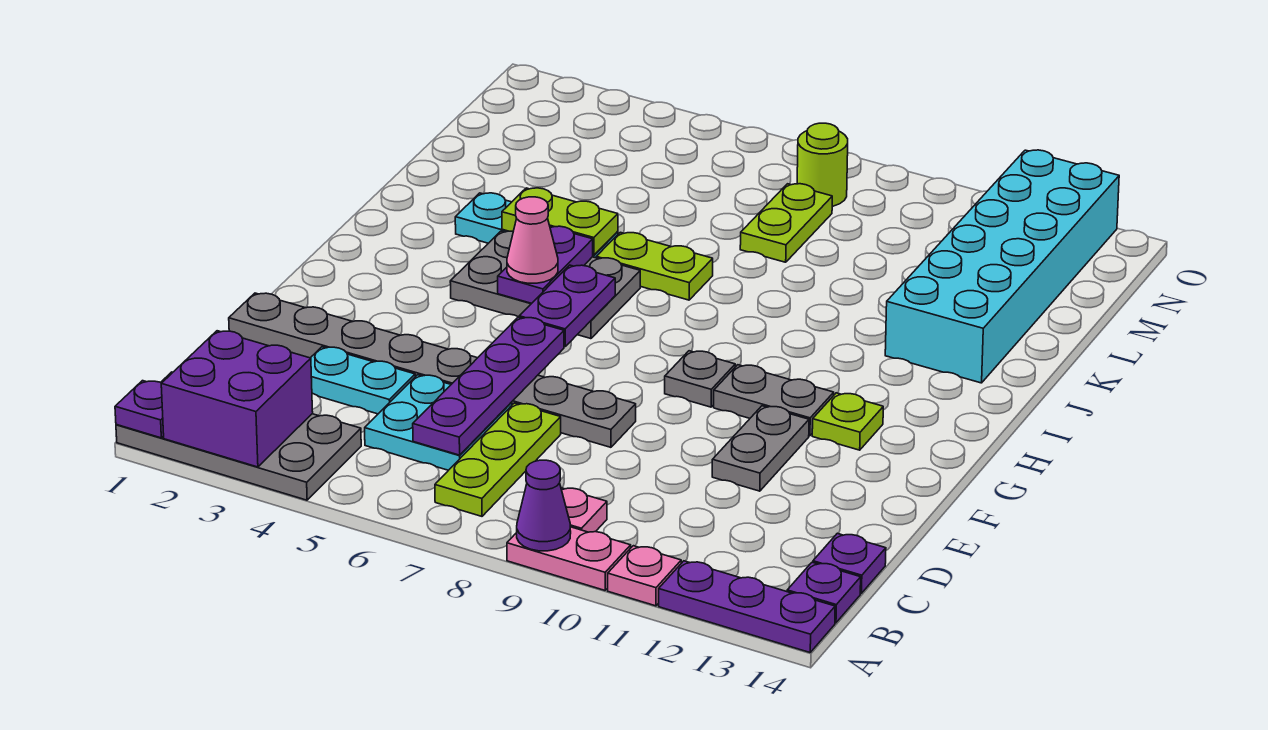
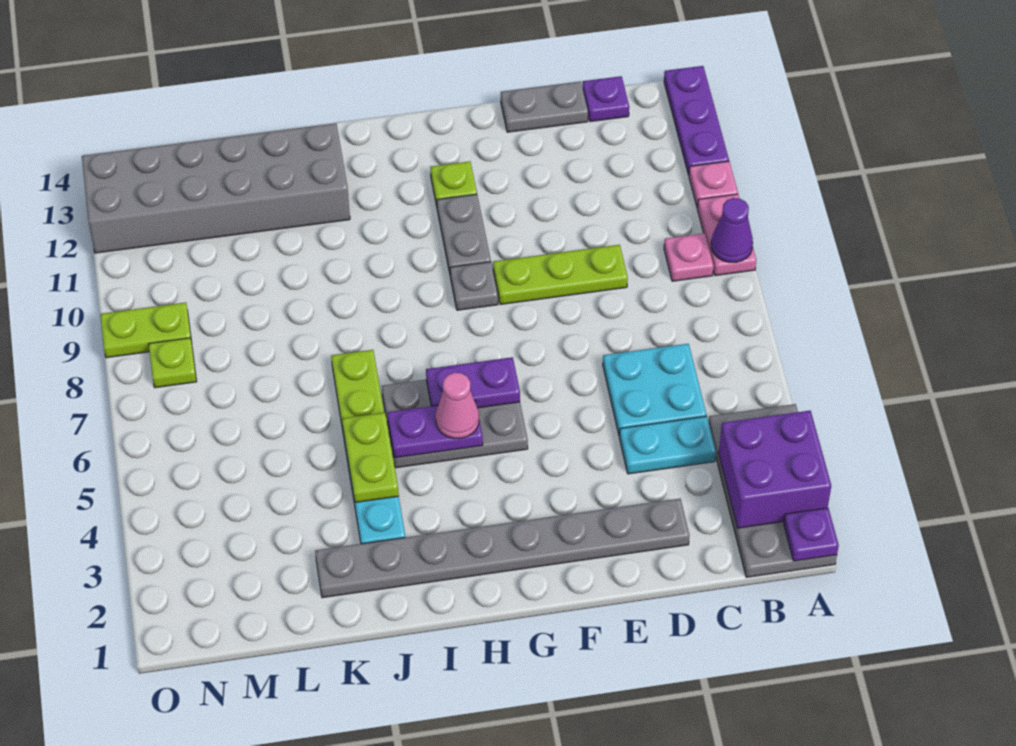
lime plate B7:D7 level 1 -> lime plate D9:F9 level 1
purple plate B14 level 1 -> none
purple plate C6:F6 level 2 -> none
cyan plate D3:D4 level 1 -> cyan plate C4:D4 level 1
grey plate E1:E8 level 1 -> grey plate D2:K2 level 1
grey plate E11:F11 level 1 -> grey plate D14:E14 level 1
grey plate H4:I6 level 1 -> grey plate G5:I6 level 1
cyan brick J12:O13 level 1 -> grey brick J12:O13 level 1
lime plate L8:M8 level 1 -> lime plate N9:O9 level 1
lime round brick N8 level 1 -> lime plate N8 level 1

